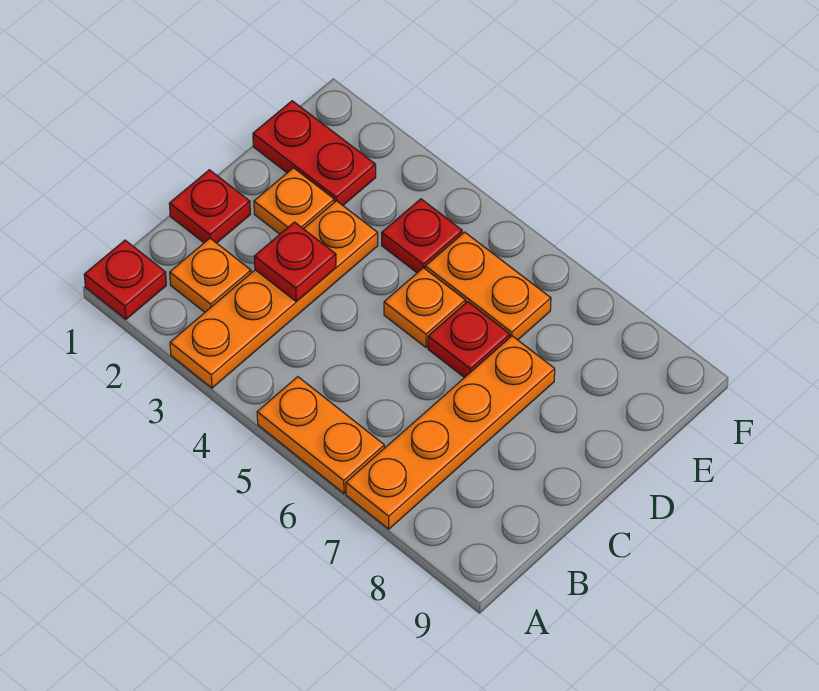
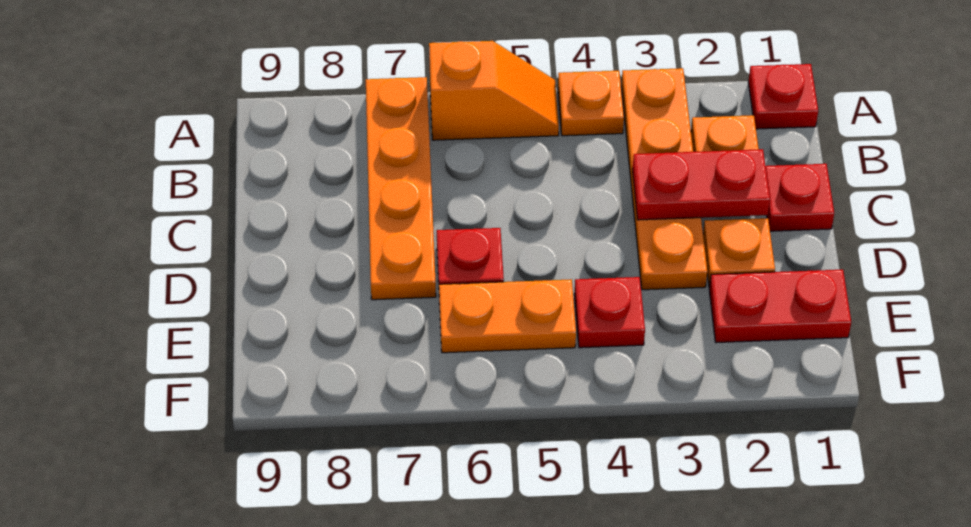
orange plate A5:A6 level 1 -> orange slope A5:A6 level 1 top 6
red plate C3 level 2 -> red plate C2:C3 level 2
orange plate D5 level 1 -> orange plate A4 level 1

